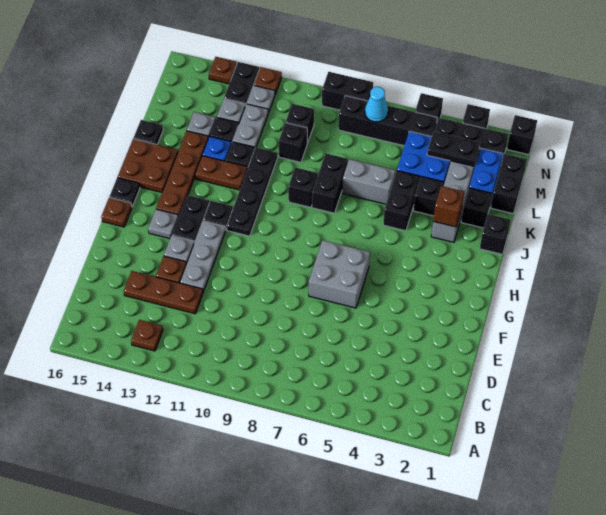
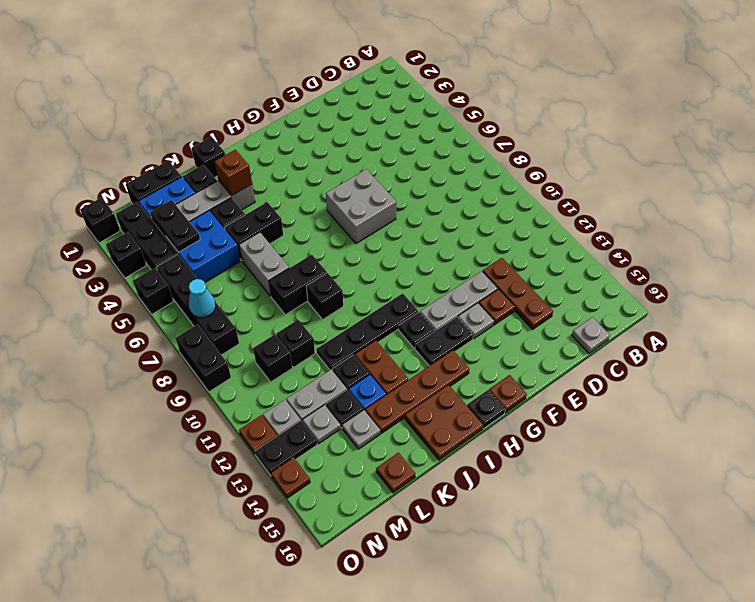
brown plate B13 level 1 -> brown plate L16 level 1
grey plate G14 level 1 -> grey plate C16 level 1
black plate K16 level 1 -> none

